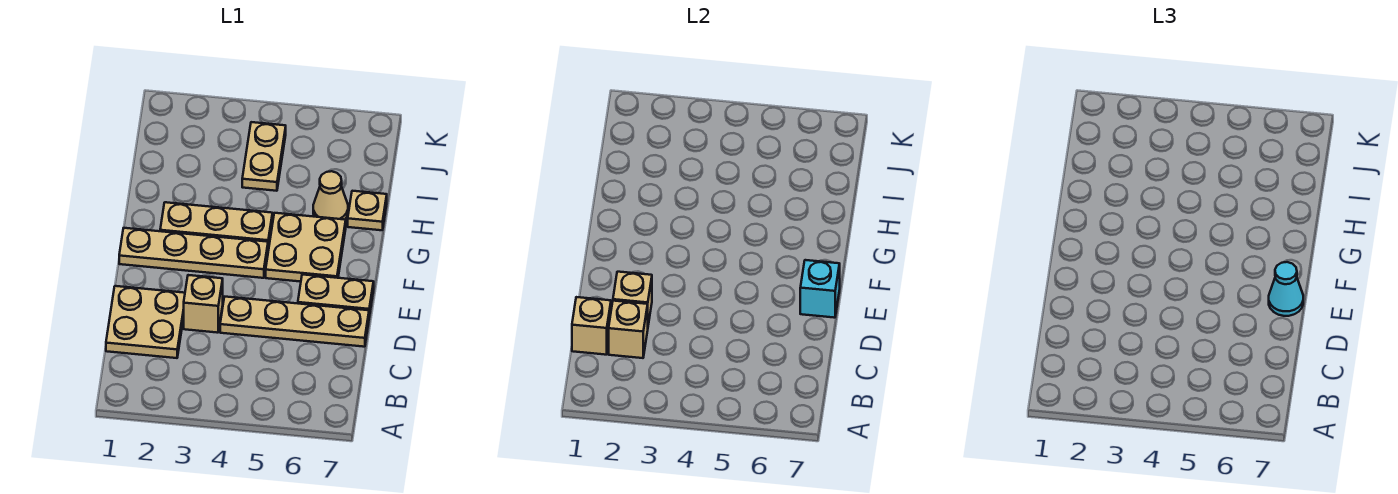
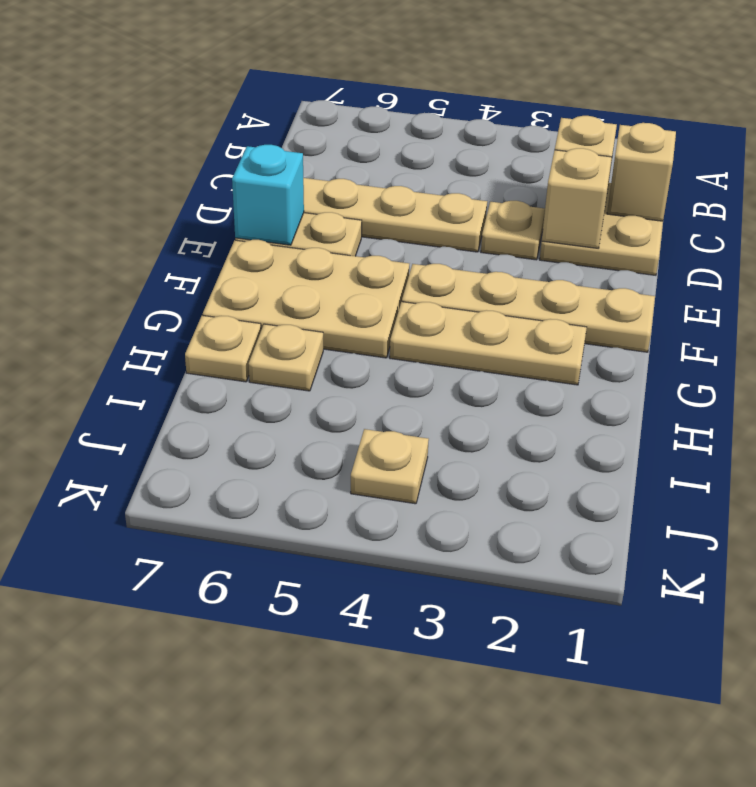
tan brick D3 level 1 -> tan plate D3 level 1
cyan cone E7 level 3 -> none
tan plate F5:G6 level 1 -> tan plate F5:G7 level 1
tan cone H6 level 1 -> tan plate H6 level 1
tan plate I4:J4 level 1 -> tan plate J4 level 1

